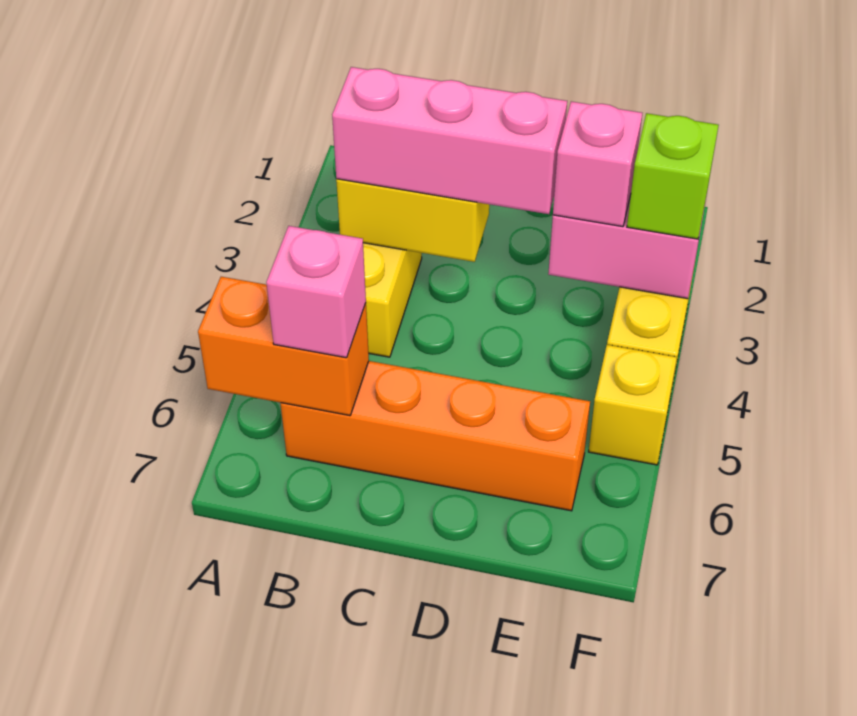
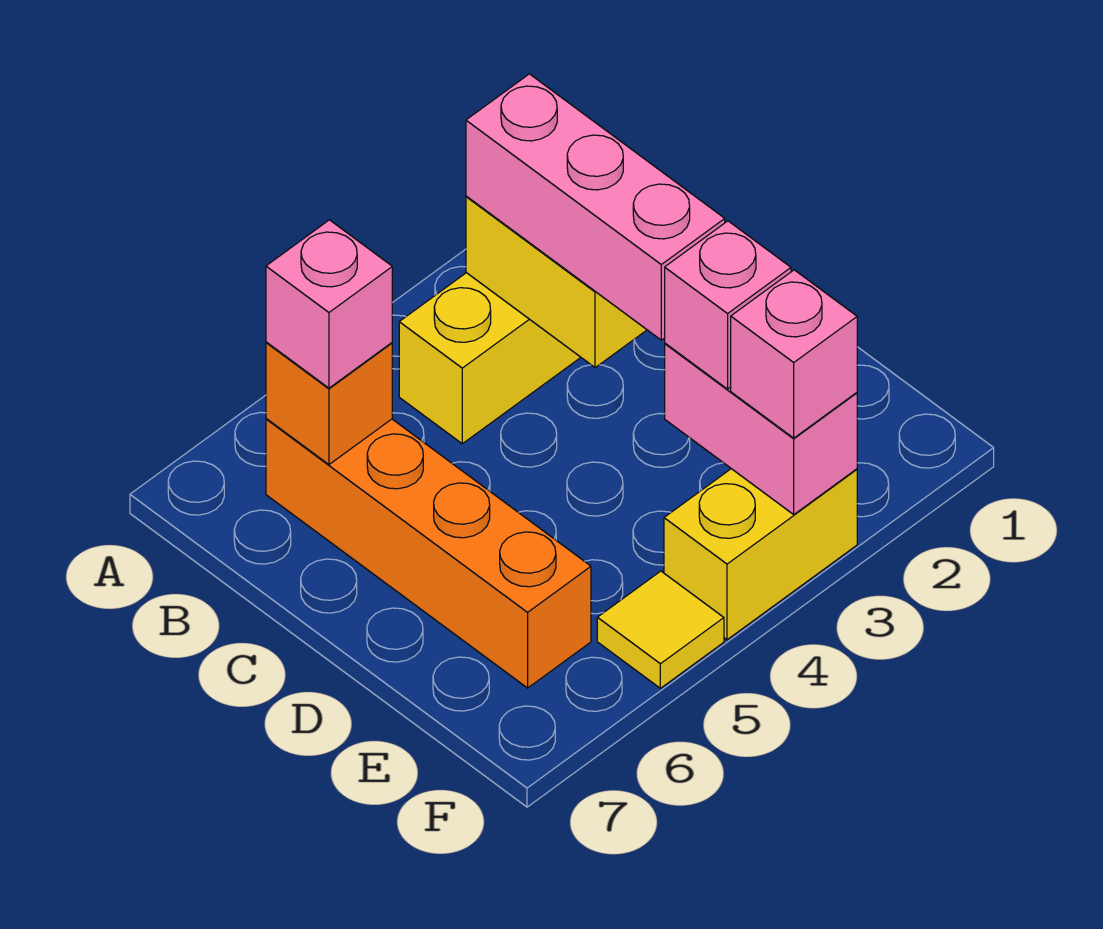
orange brick A6:B6 level 2 -> orange brick B6 level 2
lime brick F3 level 3 -> pink brick F3 level 3
yellow brick F5 level 1 -> yellow tile F5 level 1

